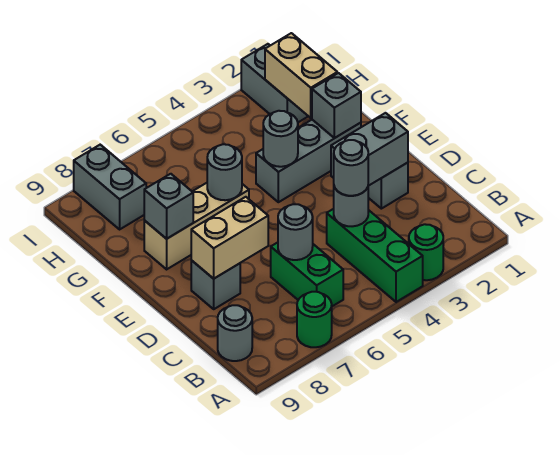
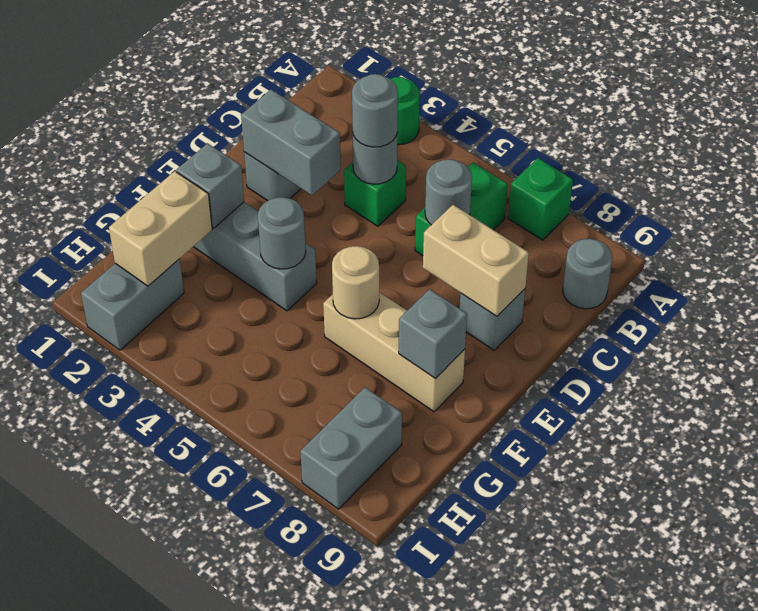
green brick A4:C4 level 1 -> green brick C4 level 1
green round brick A7 level 1 -> green brick A7 level 1
grey round brick F6 level 2 -> tan round brick F6 level 2

